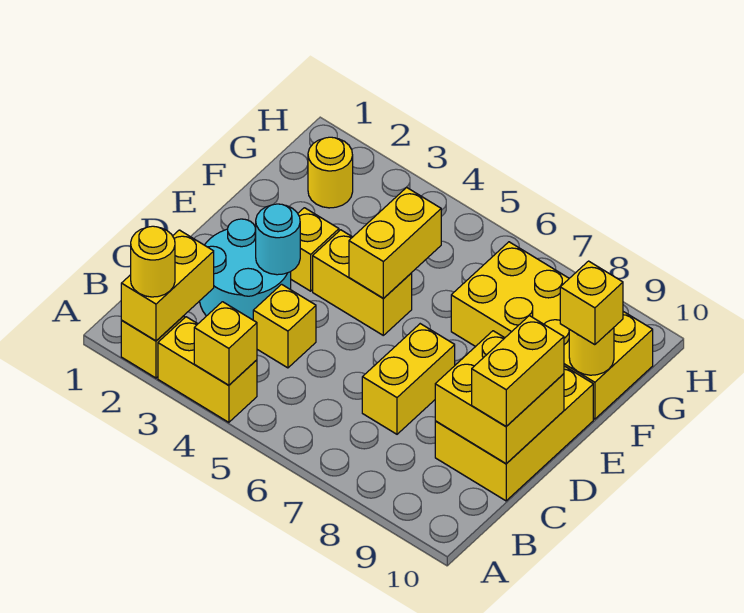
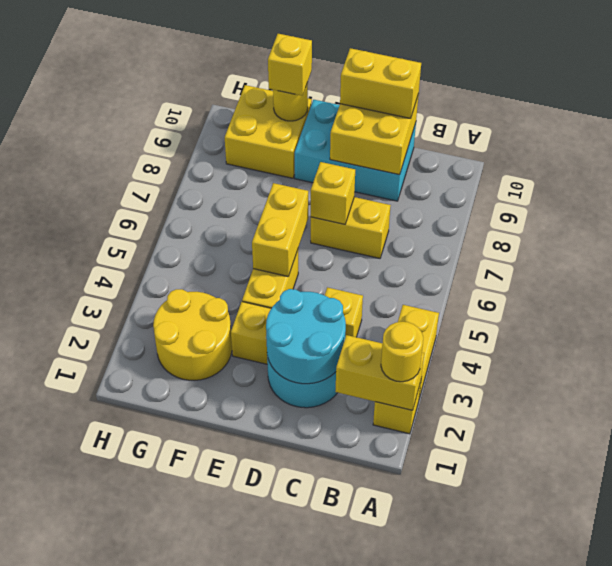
yellow brick A4 level 2 -> yellow brick D7 level 2
yellow brick C9:E10 level 1 -> cyan brick C9:E10 level 1
cyan round brick D3 level 2 -> cyan round brick C2:D3 level 2
yellow brick E5:F5 level 2 -> yellow brick E5:E6 level 2
yellow brick F7:G10 level 1 -> yellow brick F9:G10 level 1
yellow round brick G2 level 1 -> yellow round brick F2:G3 level 1

